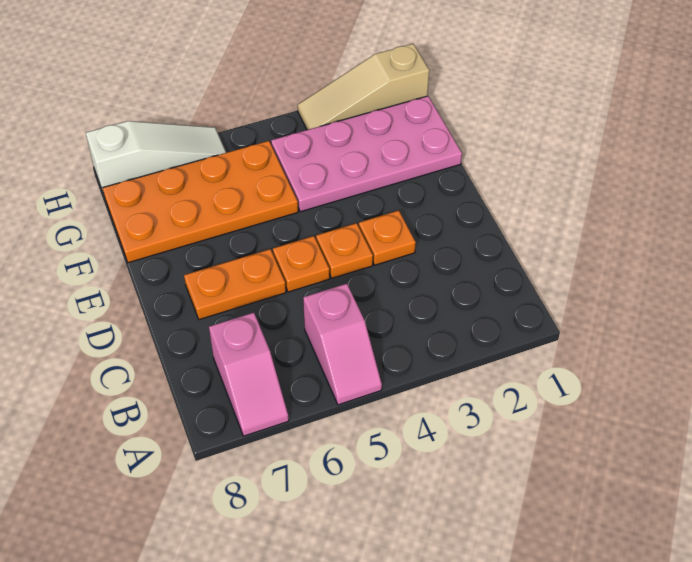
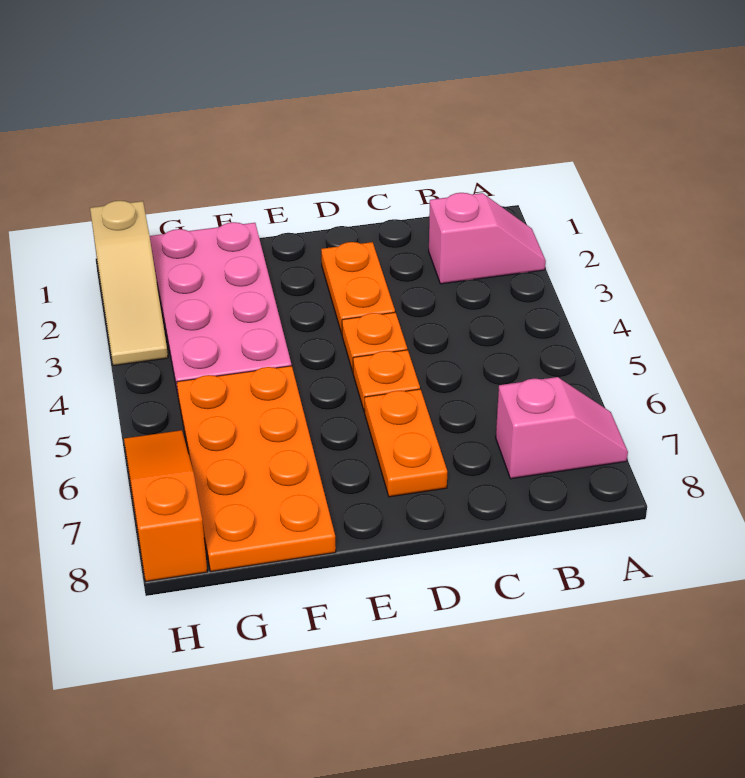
pink slope A5:B5 level 1 top B -> pink slope A2:B2 level 1 top B
orange plate D3 level 1 -> orange plate D2:D3 level 1
white slope H6:H8 level 1 top 8 -> orange slope H6:H8 level 1 top 8

